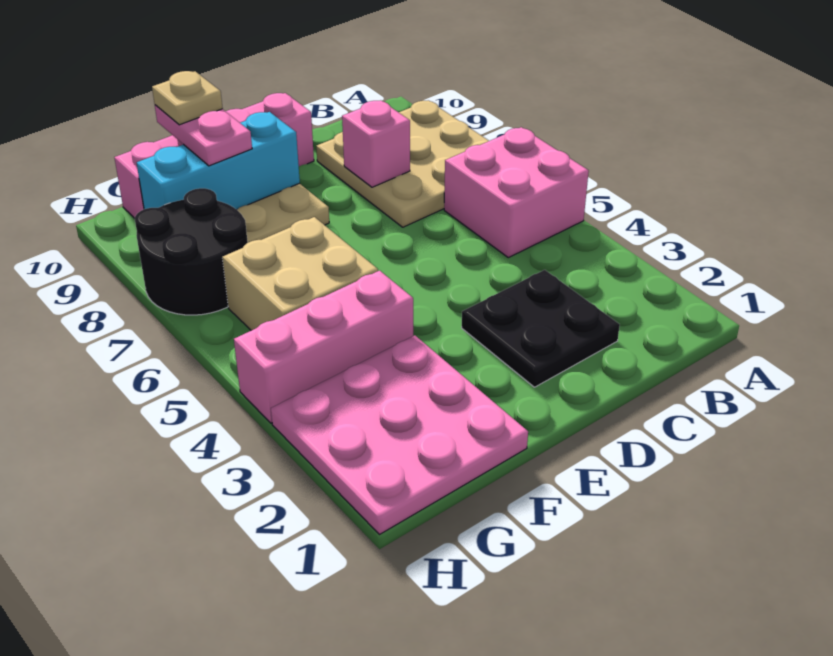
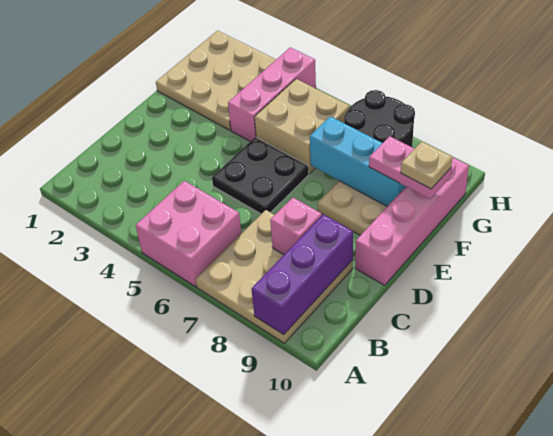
none -> purple brick A9:C9 level 2
black plate C2:D3 level 1 -> black plate D5:E6 level 1
cyan brick E9:G9 level 2 -> cyan brick F7:F9 level 2
pink plate F1:H3 level 1 -> tan plate F1:H3 level 1

